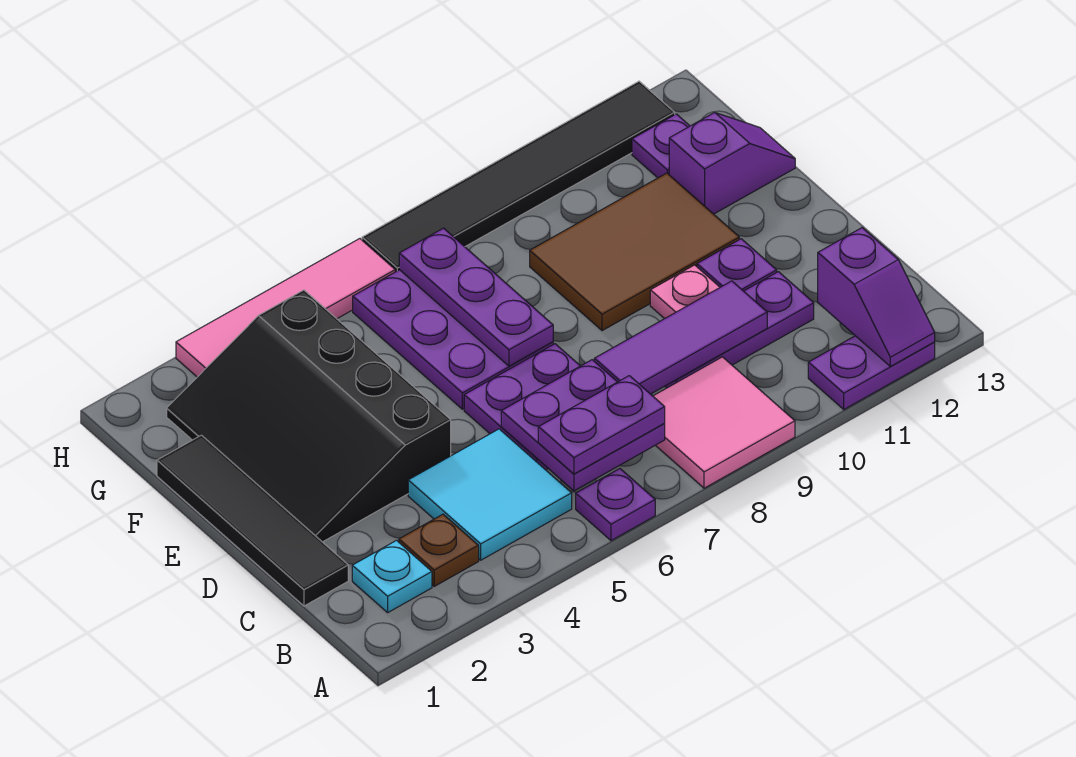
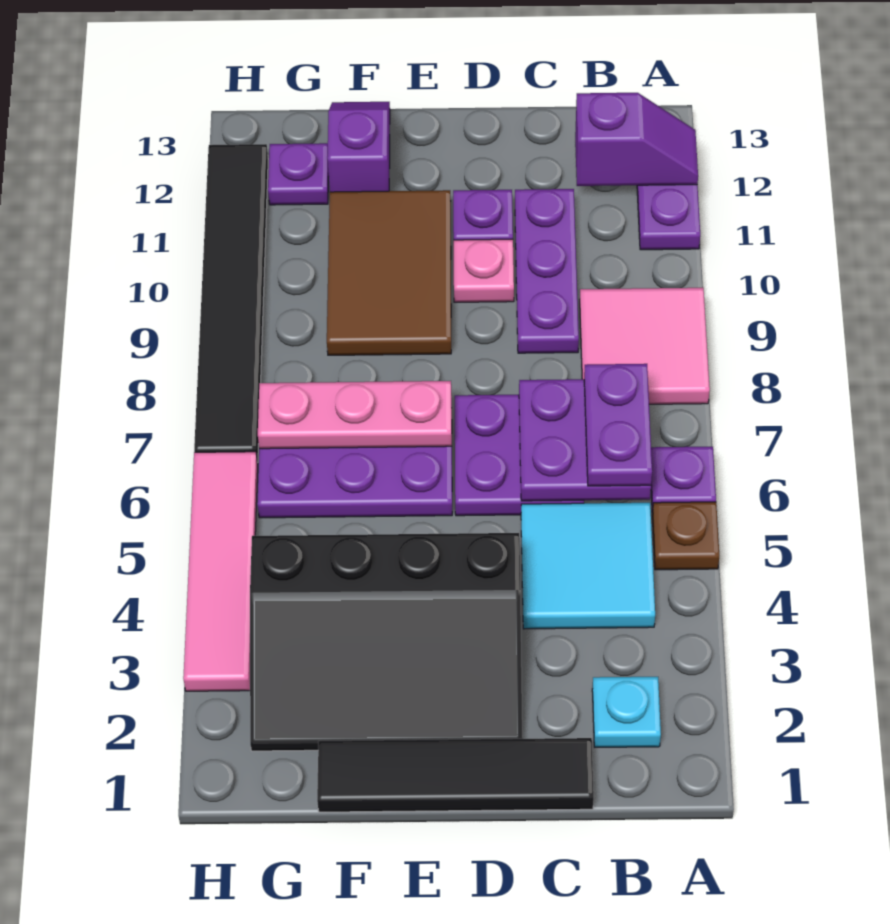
brown plate B3 level 1 -> brown plate A5 level 1
purple tile C8:C10 level 2 -> none
purple plate E7:G7 level 2 -> pink plate E7:G7 level 2

